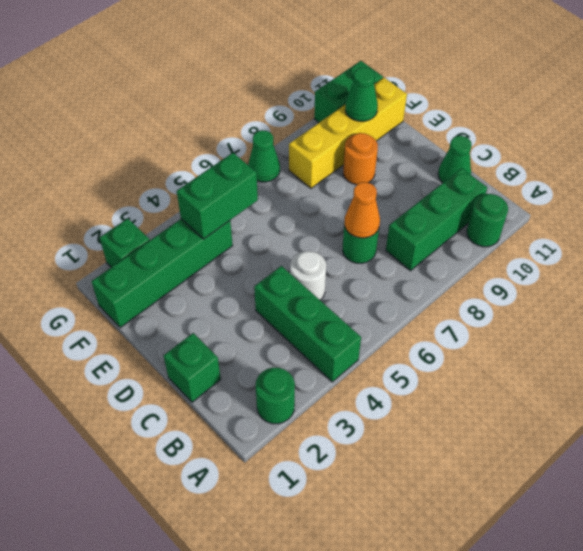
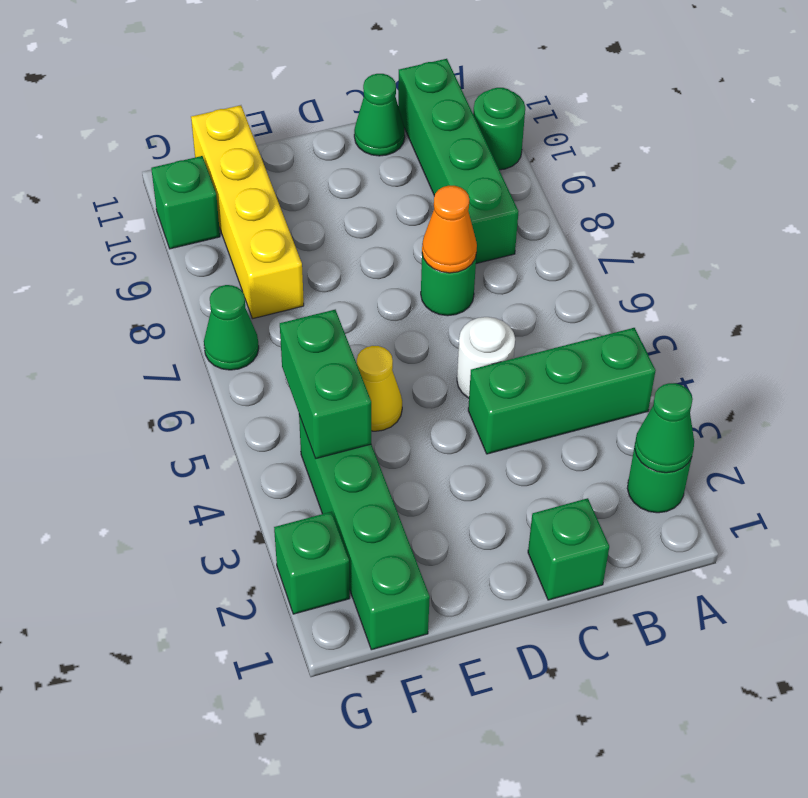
green brick B8:B10 level 1 -> green brick B8:B11 level 1
none -> yellow cone E5 level 1
orange round brick E9 level 1 -> none
green cone F10 level 2 -> green cone A2 level 2
green brick G10:G11 level 1 -> green brick G10 level 1

